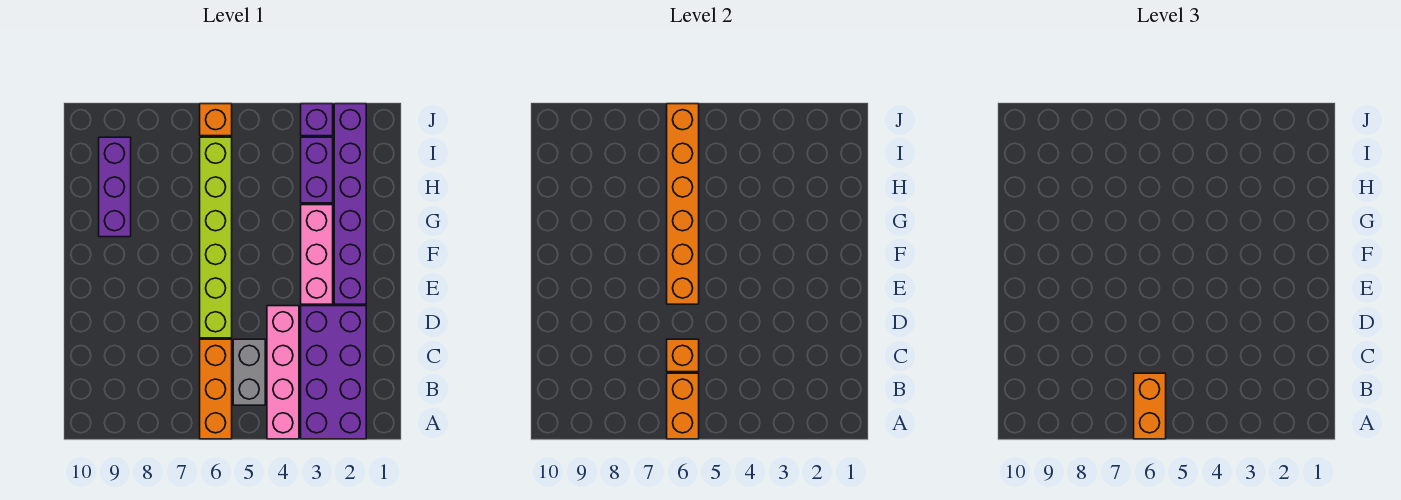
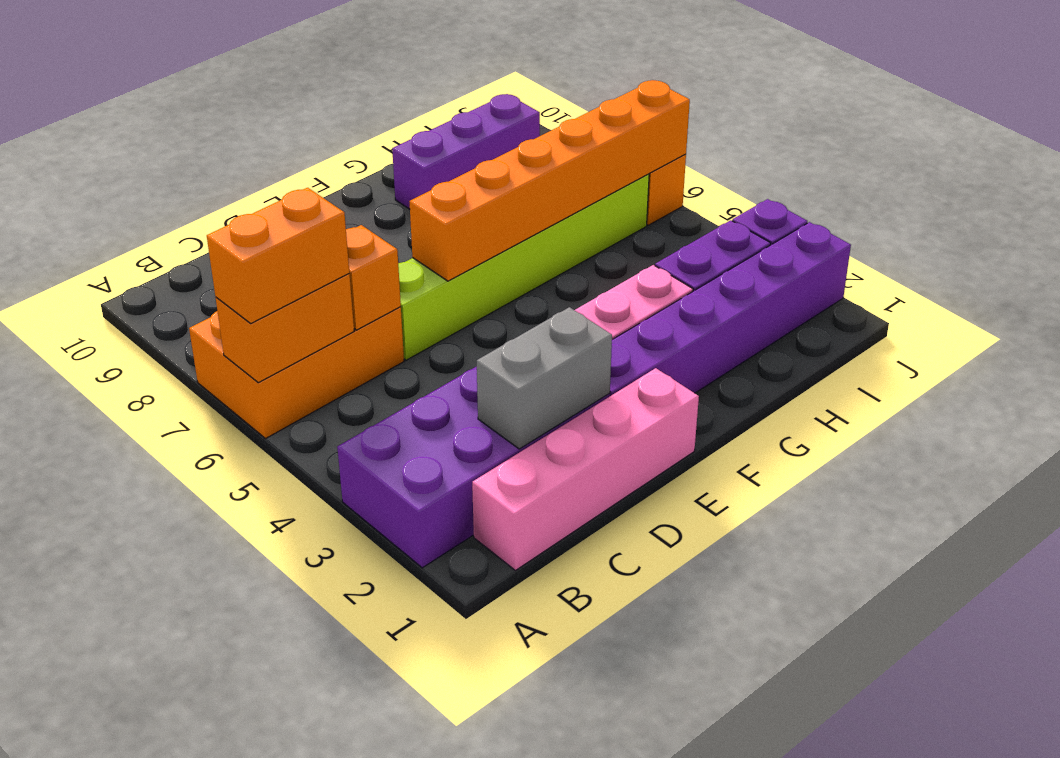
pink brick A4:D4 level 1 -> pink brick B1:E1 level 1
orange brick A6:C6 level 1 -> orange brick A6:C7 level 1
grey brick B5:C5 level 1 -> grey brick C2:D2 level 2

